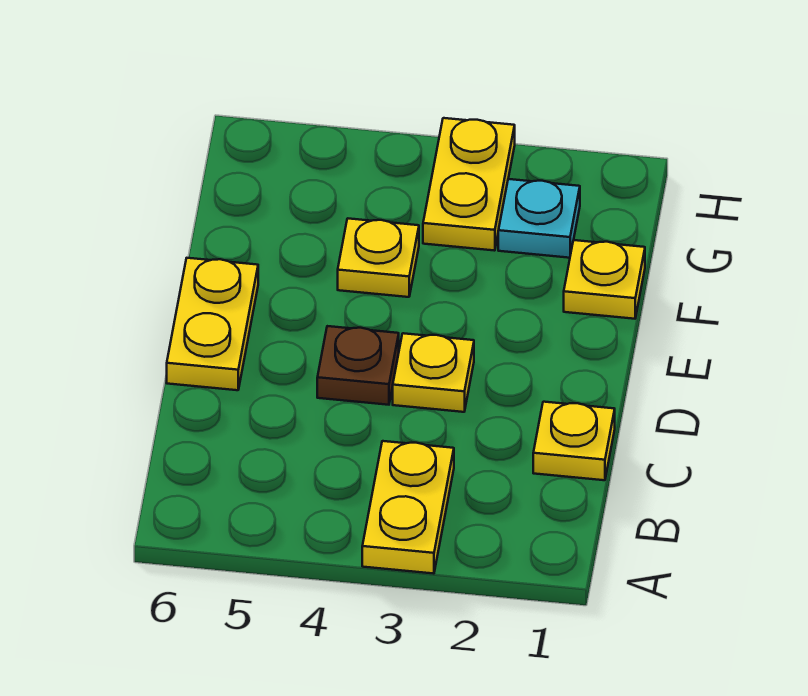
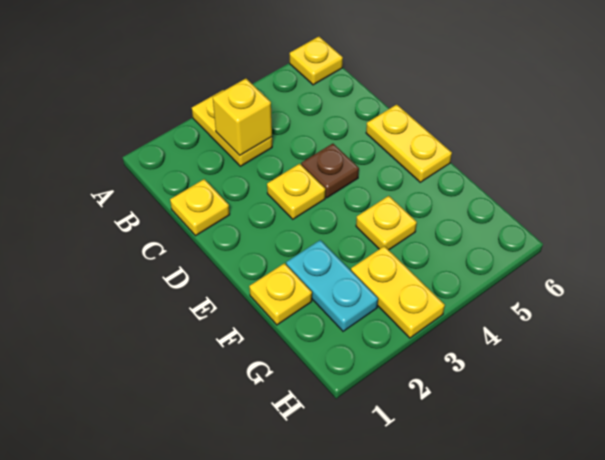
none -> yellow plate A6 level 1
none -> yellow brick B3 level 2
cyan plate G2 level 1 -> cyan plate F2:G2 level 1

